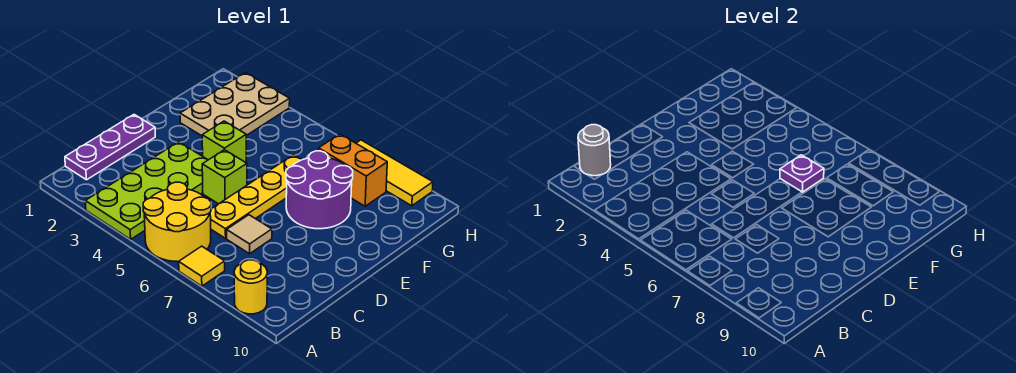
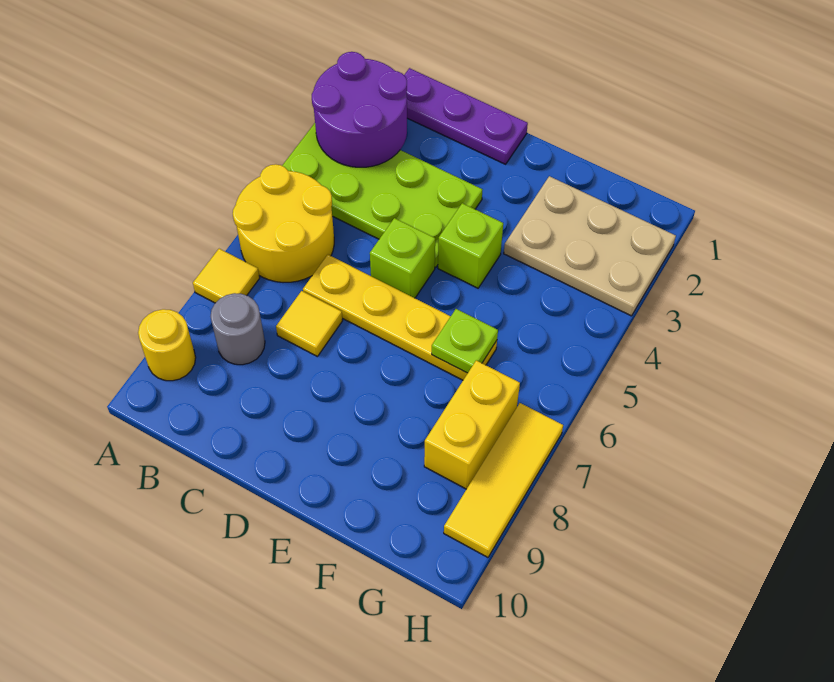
grey round brick B1 level 2 -> grey round brick B8 level 1
tan tile C7 level 1 -> yellow tile C7 level 1
purple round brick E7:F8 level 1 -> purple round brick A2:B3 level 2
purple plate F6 level 2 -> lime plate F6 level 2
orange brick G7:G8 level 1 -> yellow brick G7:G8 level 1

